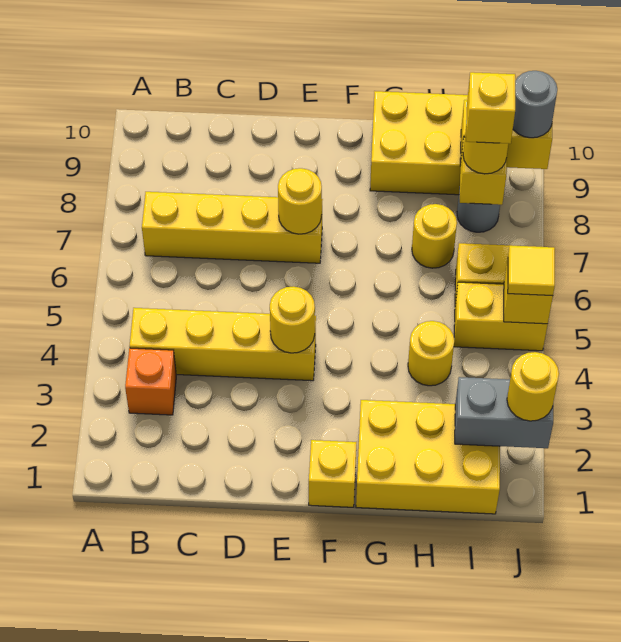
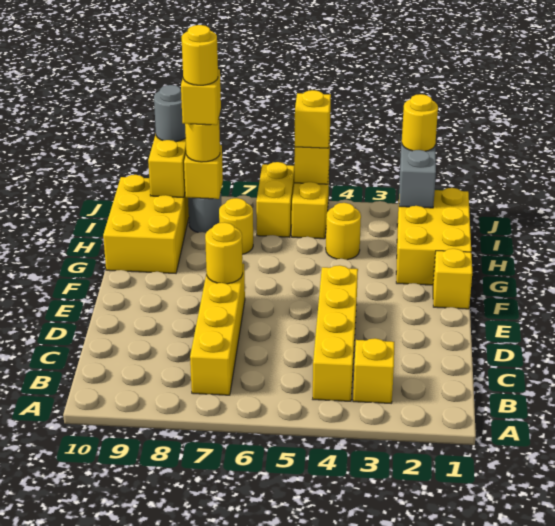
orange brick B3 level 1 -> yellow brick B3 level 1
yellow round brick E4 level 2 -> yellow round brick I8 level 5
yellow tile J5 level 3 -> yellow brick J5 level 3

